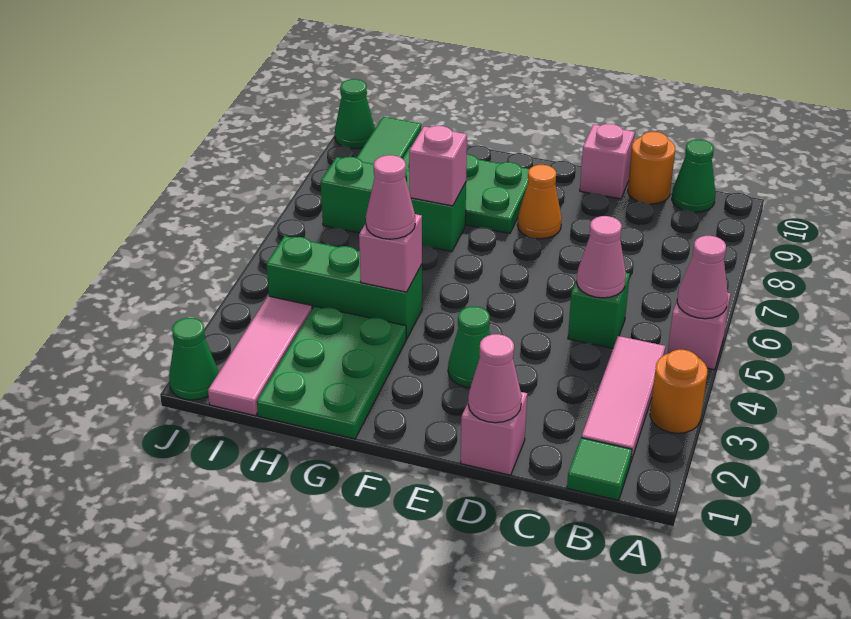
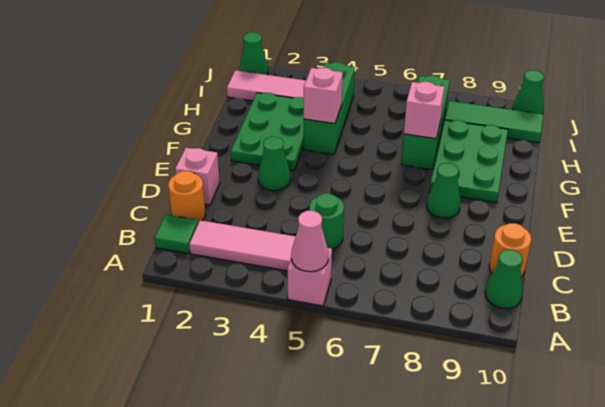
orange round brick A3 level 1 -> orange round brick C1 level 1
green brick C5 level 1 -> green round brick C5 level 1
pink cone C5 level 2 -> none
pink cone D1 level 2 -> none
pink brick D10 level 1 -> none
orange cone E8 level 1 -> green cone E8 level 1
green plate G1:H3 level 1 -> green plate F2:H3 level 1
pink cone G4 level 3 -> none

